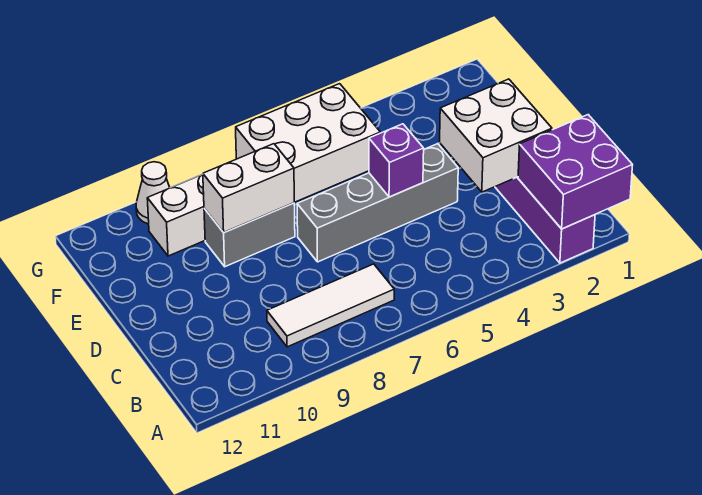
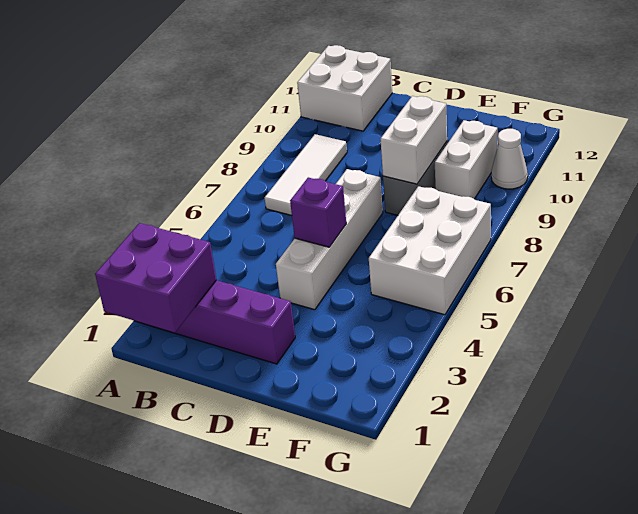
white brick C2:D3 level 2 -> white brick A11:B12 level 1
grey brick D4:D7 level 1 -> white brick D4:D7 level 1

